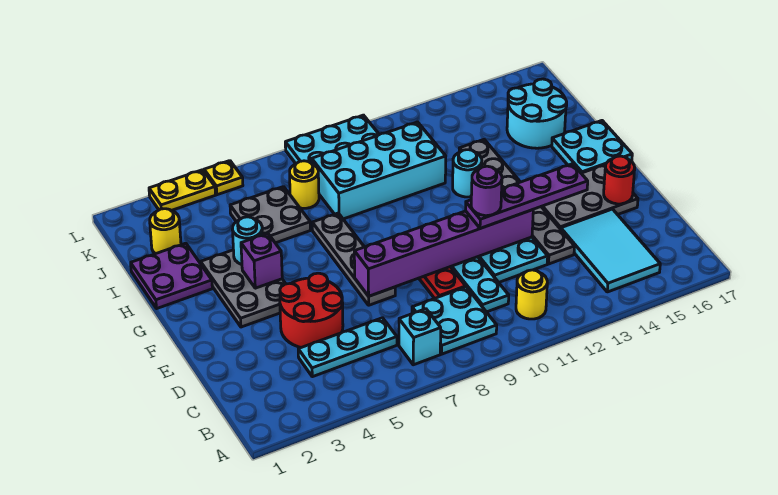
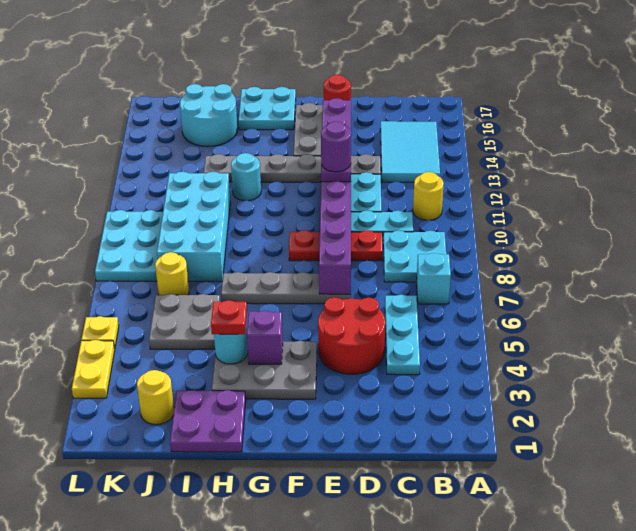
cyan tile B14:D15 level 1 -> cyan tile B13:C15 level 1
none -> red plate H4 level 3

